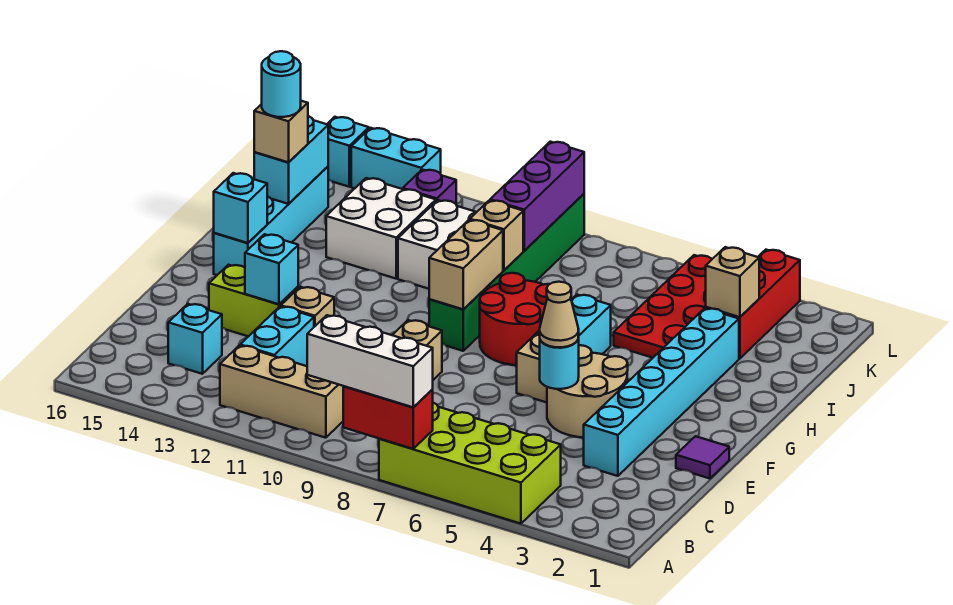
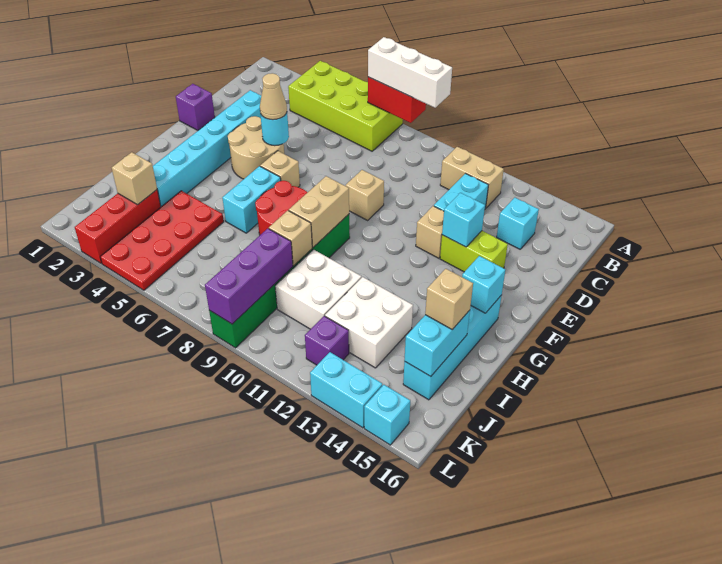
tan brick B10:B12 level 1 -> tan brick B11:B12 level 1
purple tile E1 level 1 -> purple brick E1 level 1
cyan round brick I15 level 4 -> none

